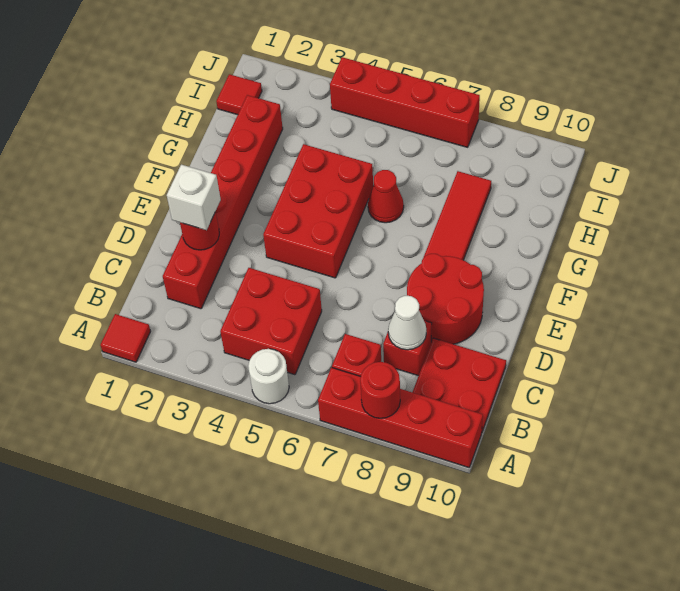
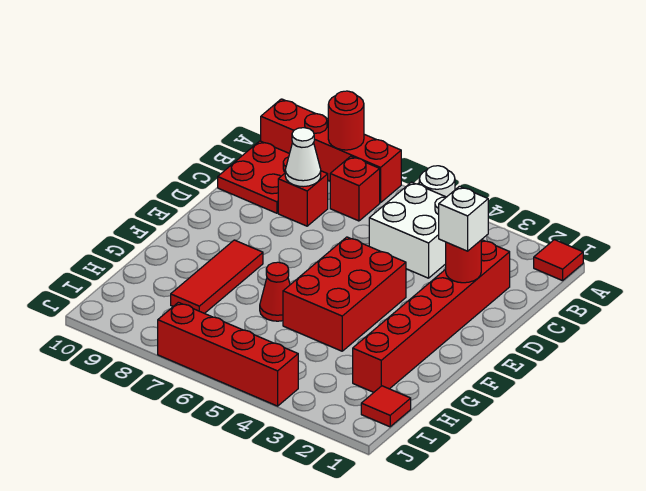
red brick B4:C5 level 1 -> white brick B4:C5 level 1
red round brick D8:E9 level 1 -> none

